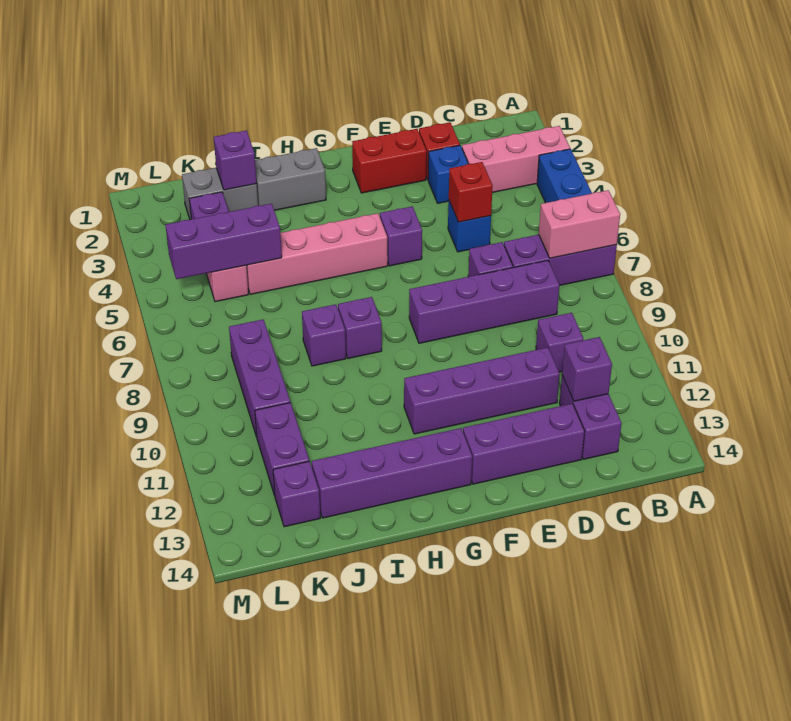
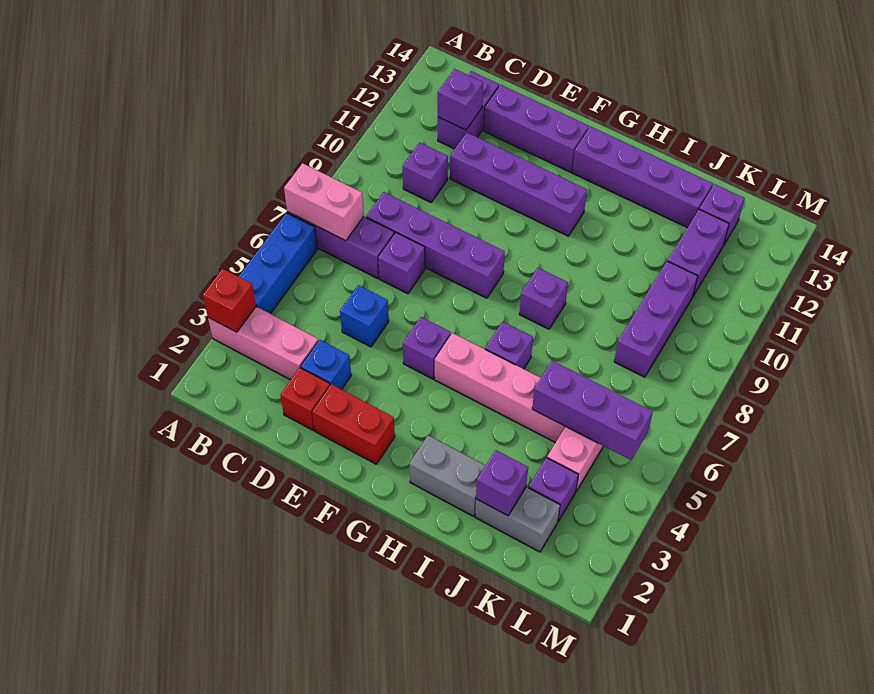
red brick D5 level 2 -> red brick A3 level 2
purple brick I8 level 1 -> purple brick H6 level 1

